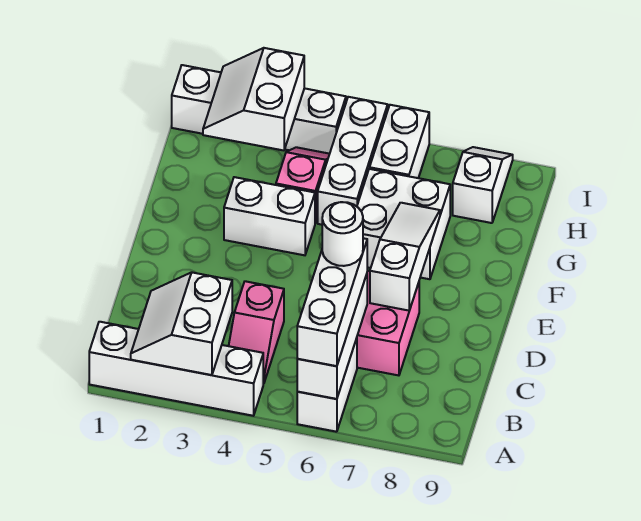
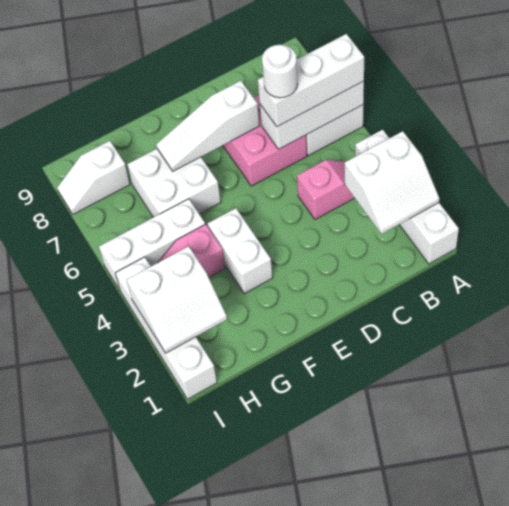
white brick H6:I6 level 1 -> none

